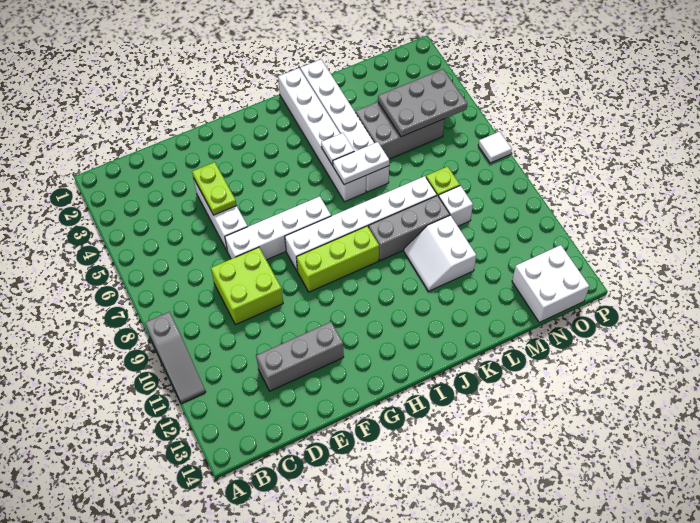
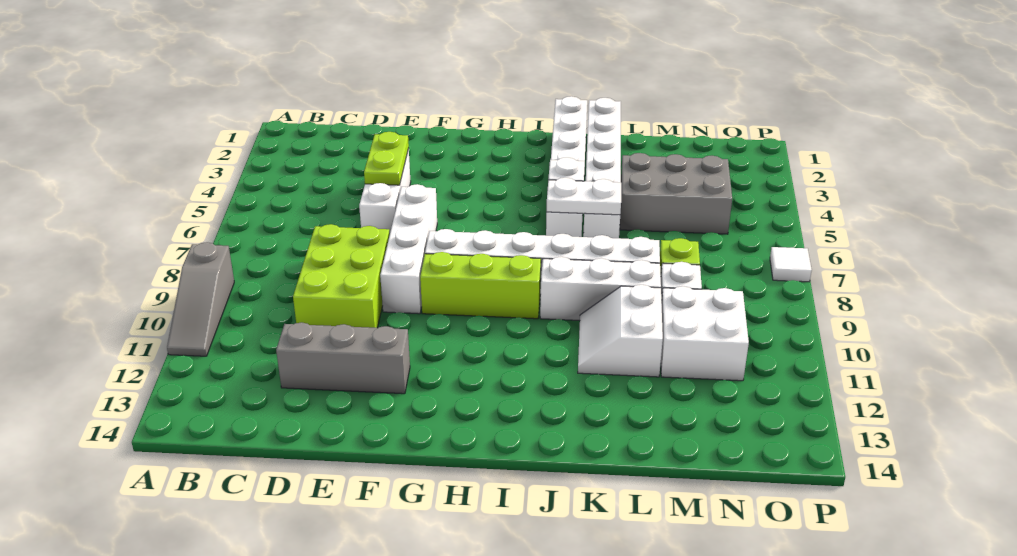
lime brick D8:E9 level 1 -> lime brick D8:E10 level 1
white brick E7:H7 level 1 -> white brick F6:F9 level 1
grey brick J9:L9 level 1 -> white brick J9:L9 level 1
grey plate M4:O5 level 2 -> none
white brick N13:O14 level 1 -> white brick M10:N11 level 1

